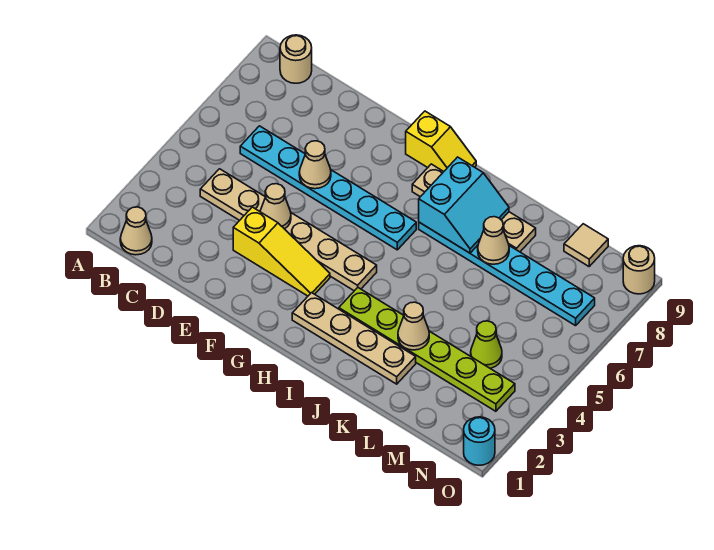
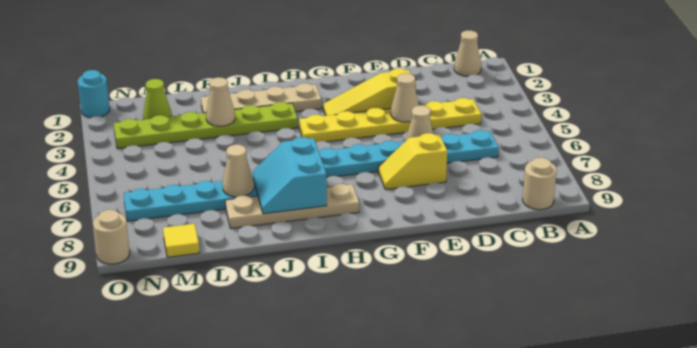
tan plate C4:H4 level 1 -> yellow plate C4:H4 level 1
yellow slope G9:H9 level 1 top G -> yellow slope E7:F7 level 1 top E
lime cone M4 level 1 -> lime cone M2 level 1
tan tile M9 level 1 -> yellow tile M9 level 1

